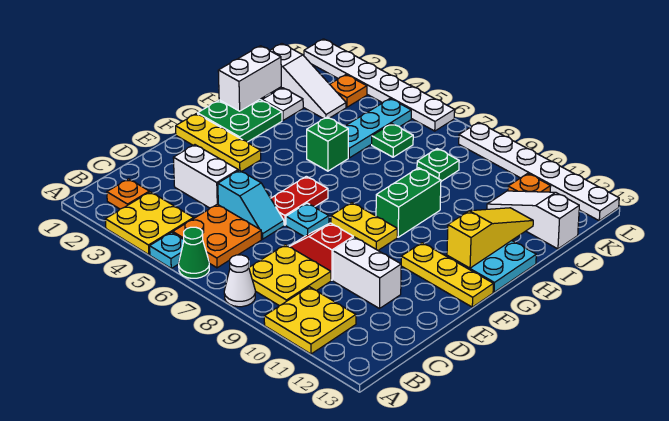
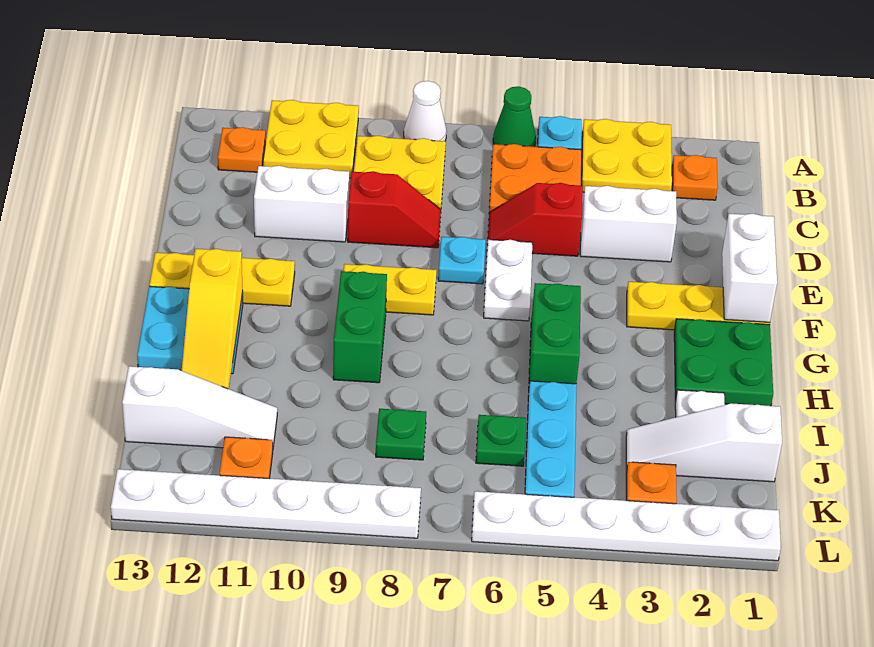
none -> orange plate B12 level 1
cyan slope D5:D6 level 1 top 5 -> red slope D5:D6 level 1 top 5
red plate E6:F6 level 1 -> white plate E6:F6 level 1
white brick H1:I1 level 2 -> white brick E1:F1 level 2
green brick H5 level 1 -> green brick G5:H5 level 1

